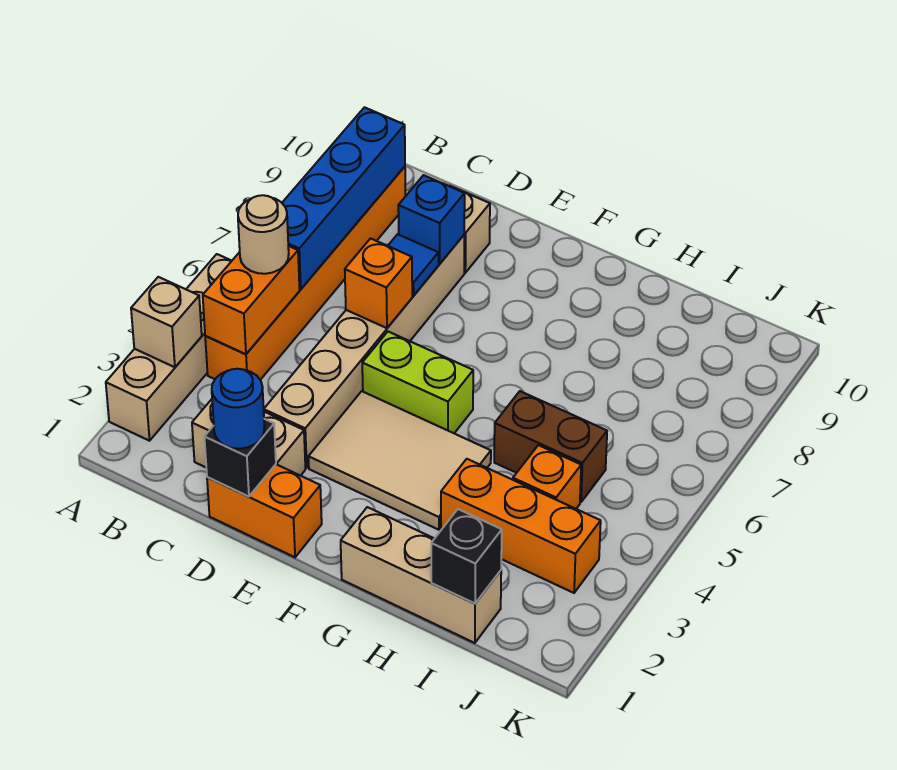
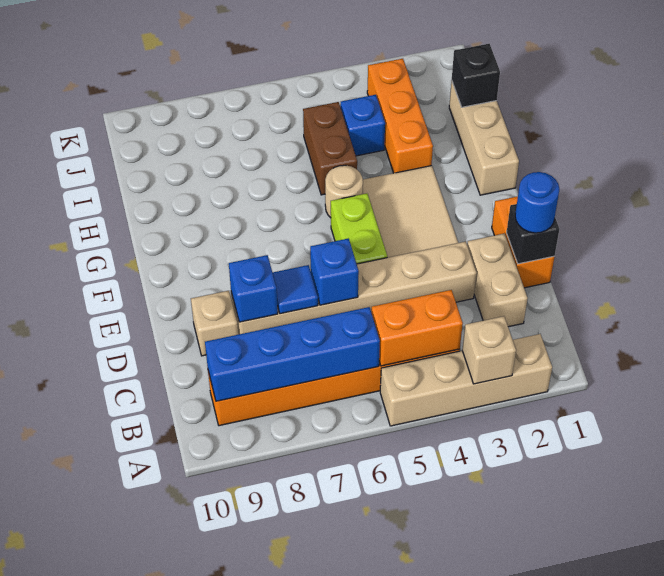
tan round brick B5 level 3 -> tan round brick G5 level 1
orange brick D6 level 2 -> blue brick D6 level 2
orange brick I4 level 1 -> blue brick I4 level 1

